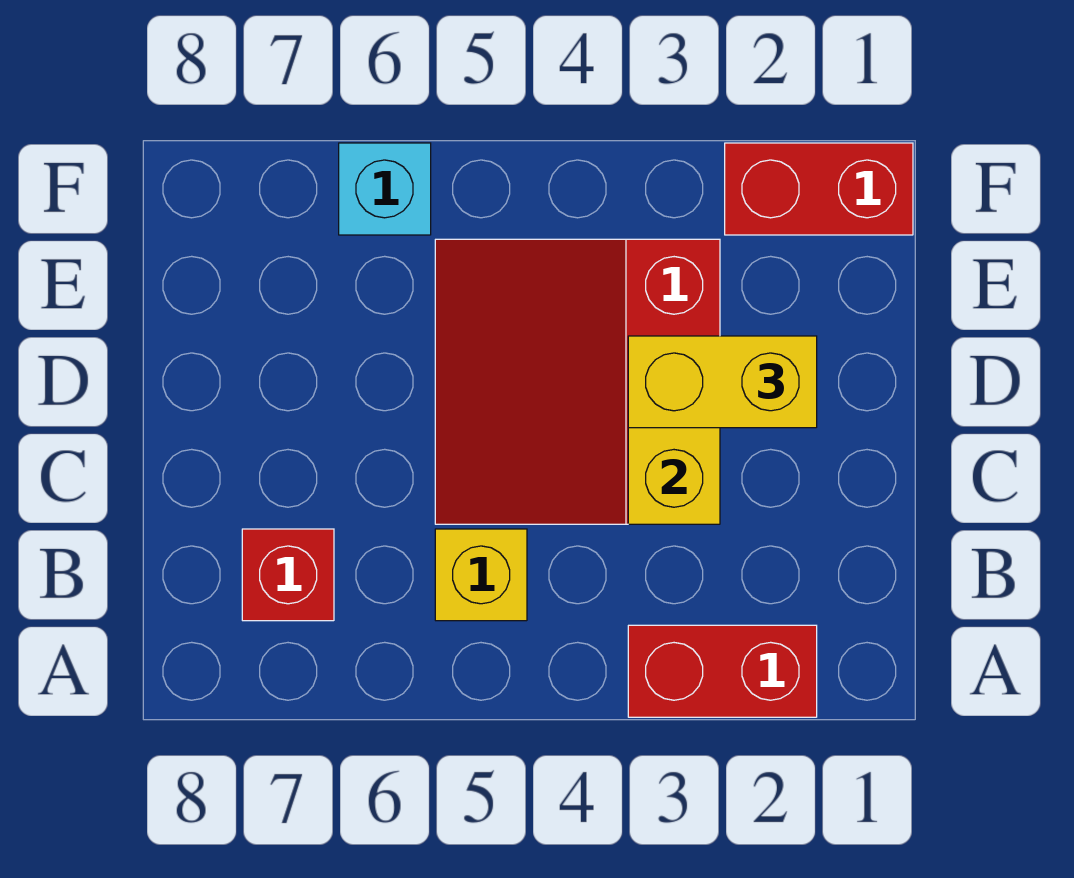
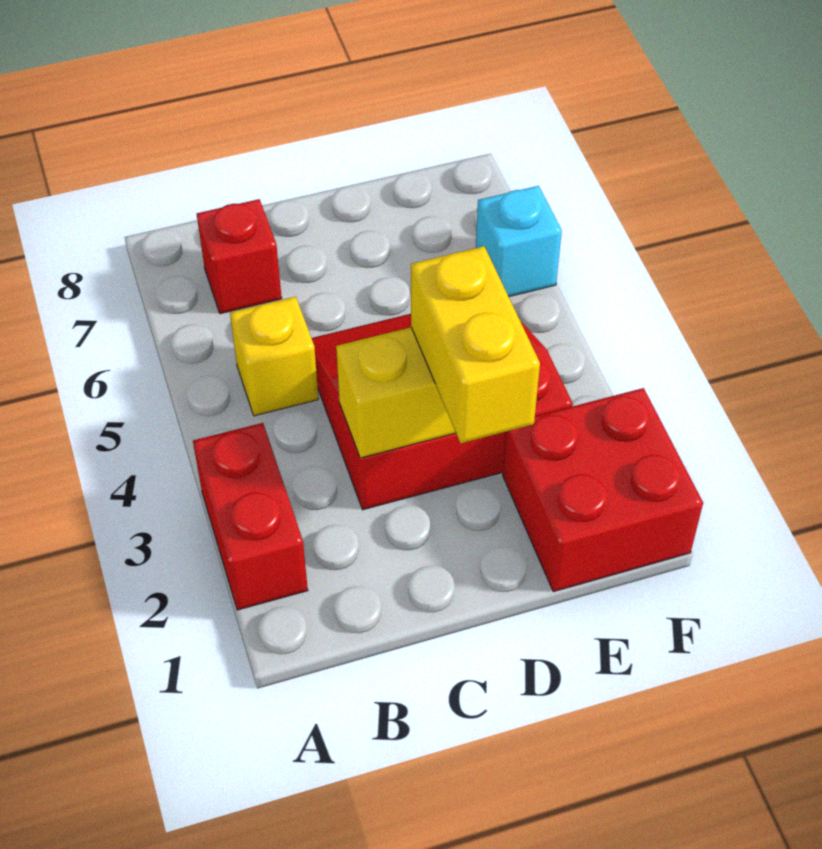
red brick F1:F2 level 1 -> red brick E1:F2 level 1

